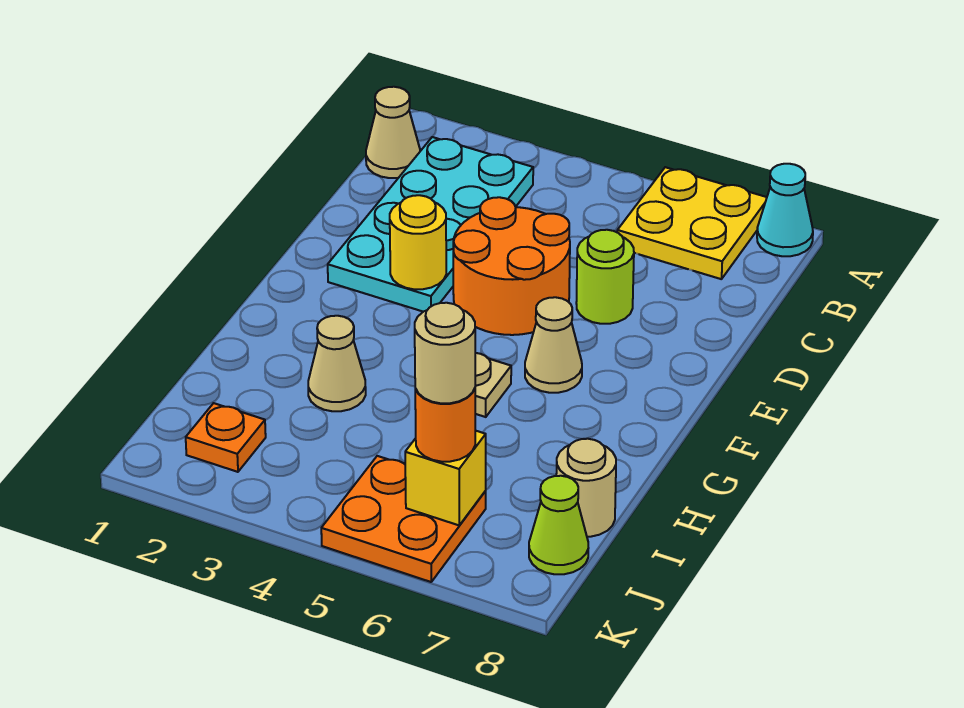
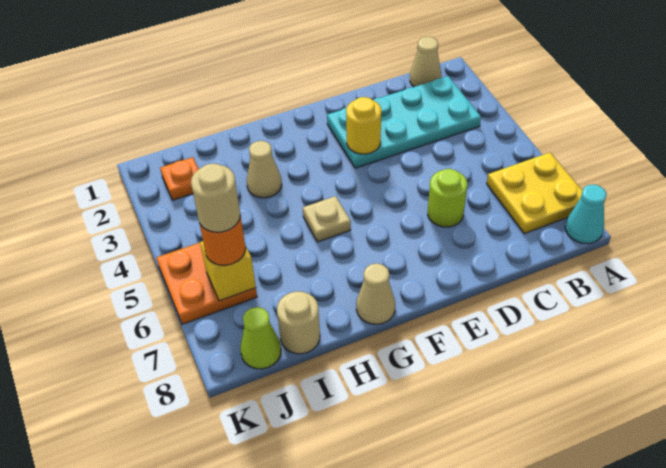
orange round brick D4:E5 level 1 -> none
tan cone F6 level 1 -> tan cone G8 level 1

